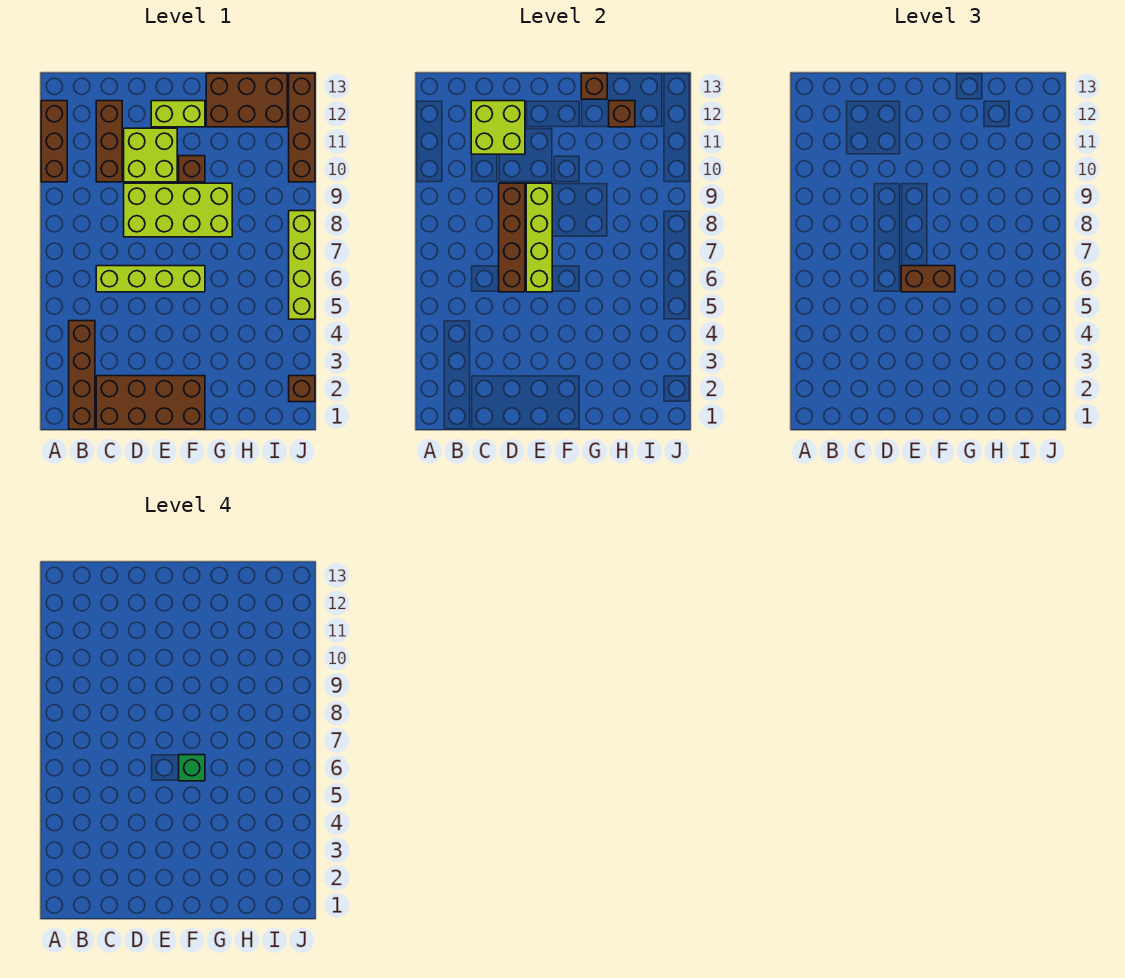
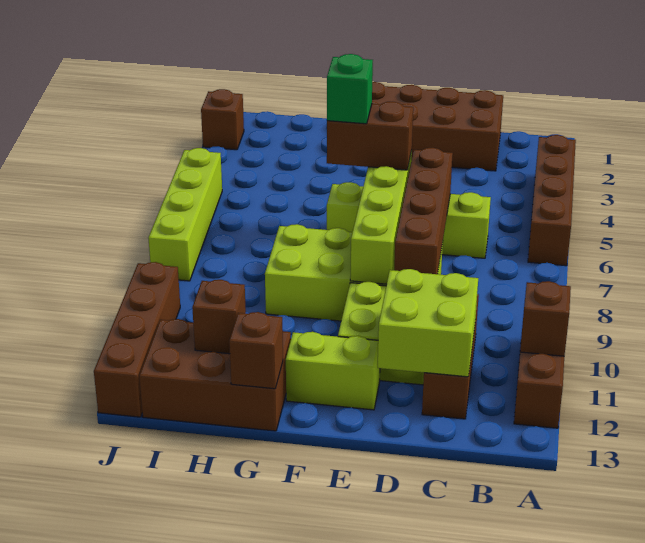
brown brick B1:B4 level 1 -> brown brick A3:A6 level 1
brown brick F10 level 1 -> brown brick A11 level 2

